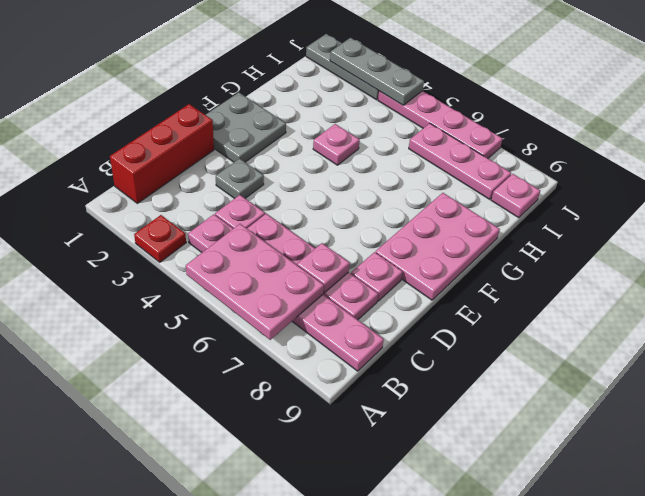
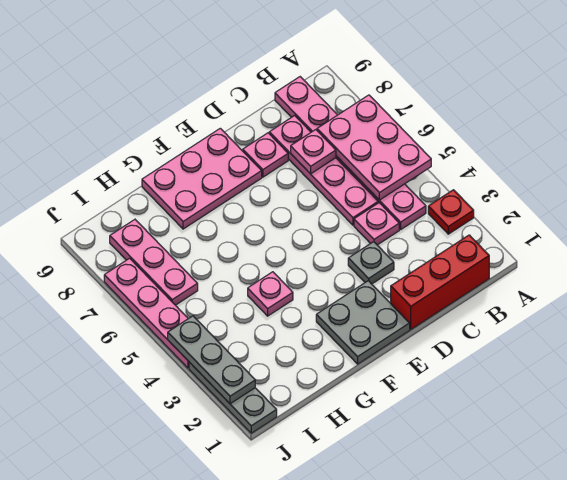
pink plate I9 level 1 -> none

